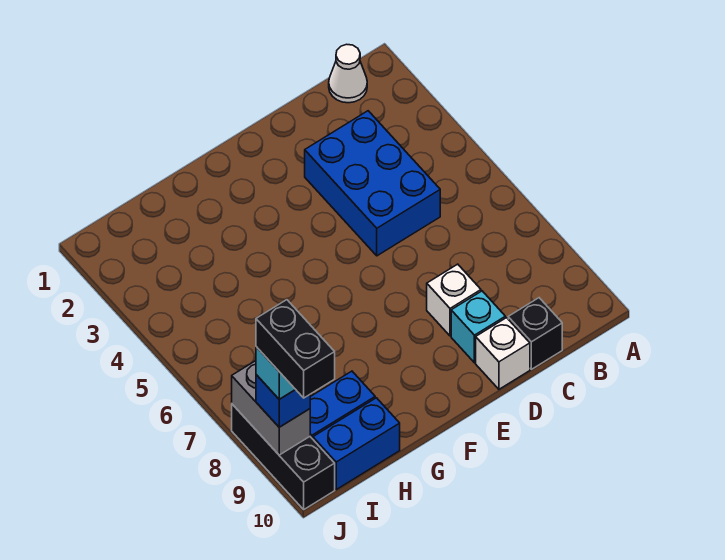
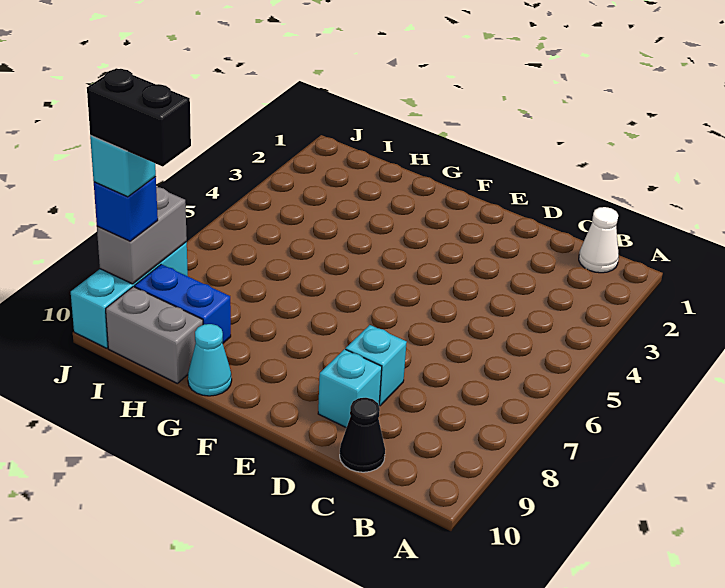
blue brick C3:D5 level 1 -> none
black brick C10 level 1 -> black cone C10 level 1
white brick D8 level 1 -> cyan brick D8 level 1
white brick D10 level 1 -> none
none -> cyan cone G10 level 1
blue brick H10:I10 level 1 -> grey brick H10:I10 level 1
black brick J8:J10 level 1 -> cyan brick J8:J10 level 1
black brick J9:J10 level 5 -> black brick I9:J9 level 5

